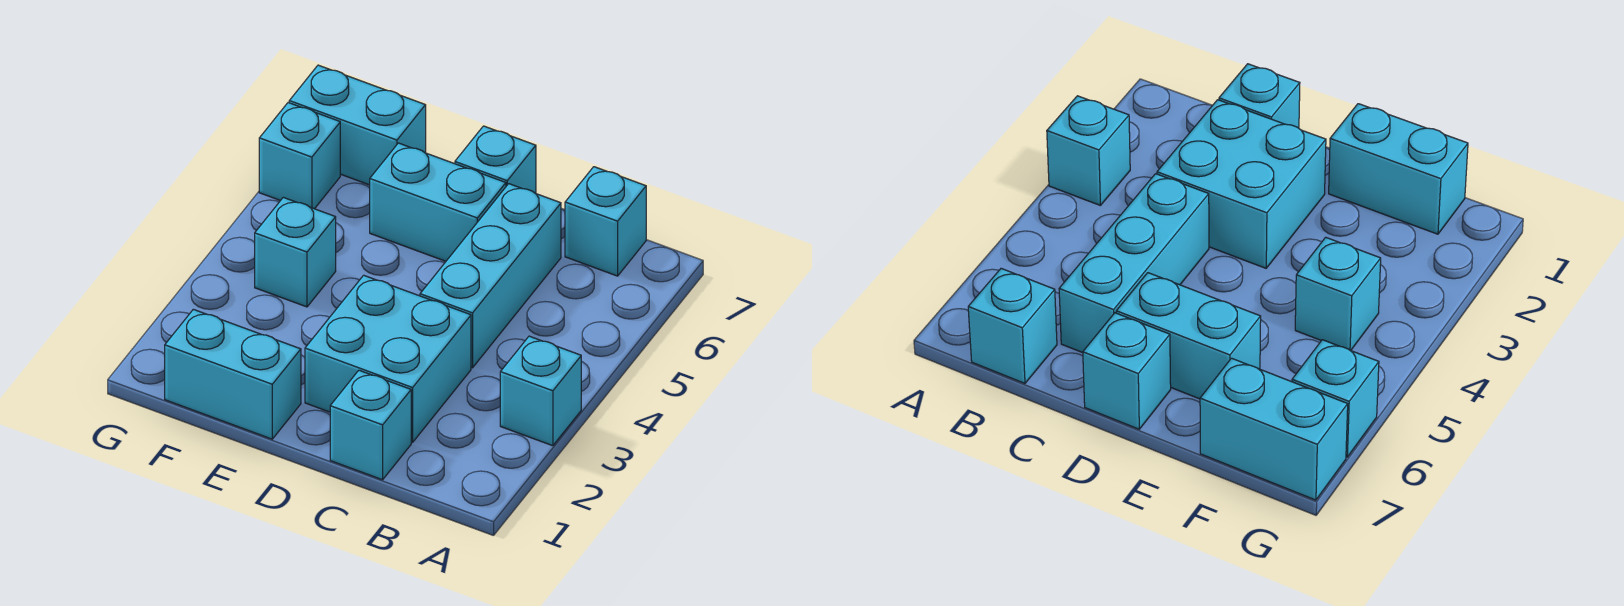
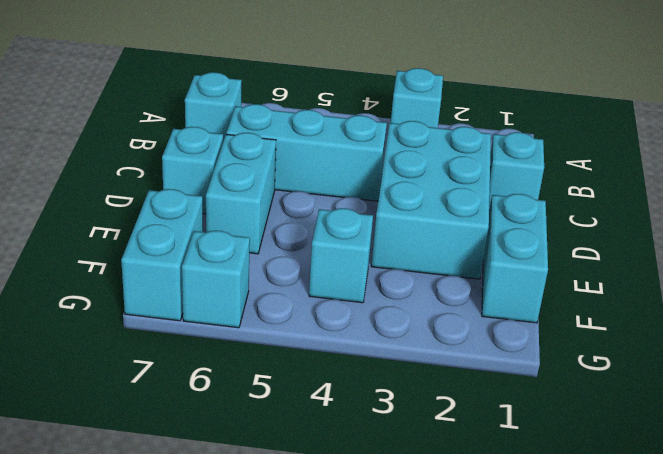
cyan brick C2:D3 level 1 -> cyan brick C2:E3 level 1

